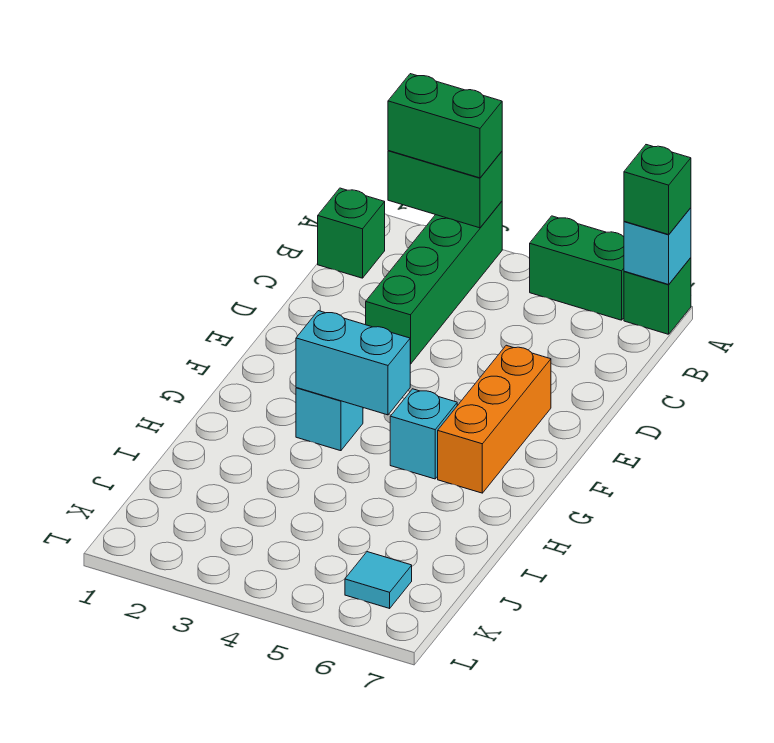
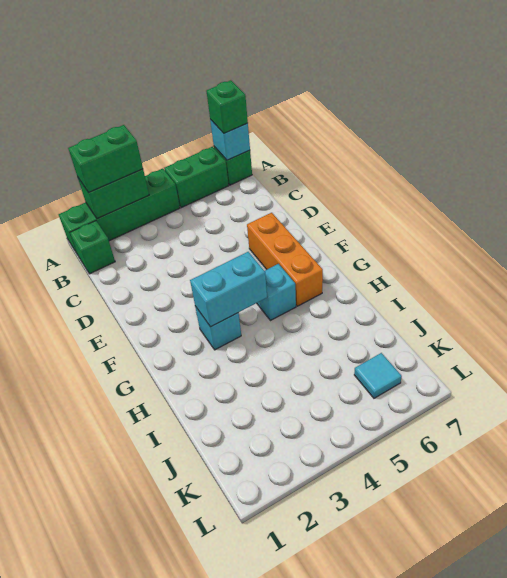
green brick A3:D3 level 1 -> green brick A1:A4 level 1

